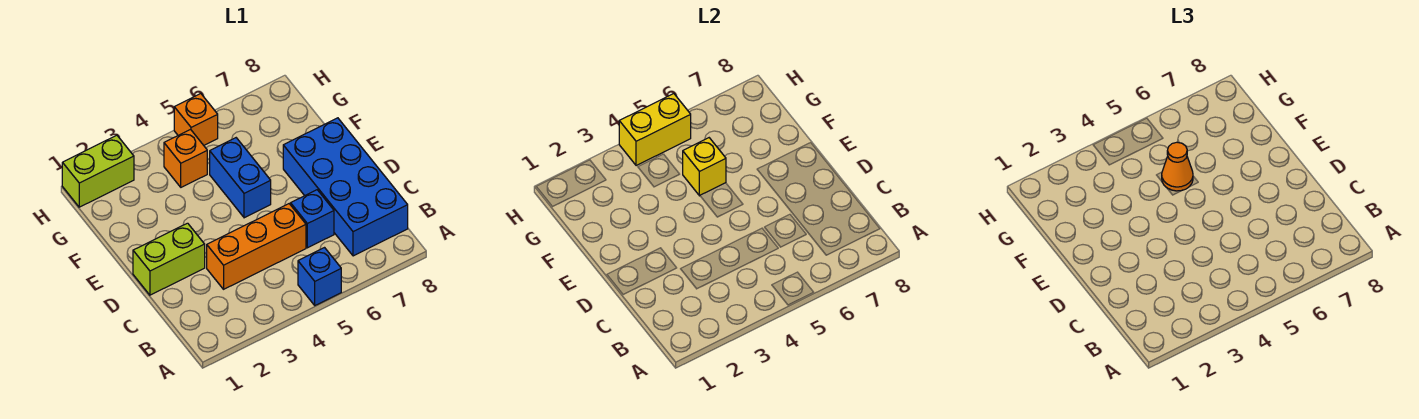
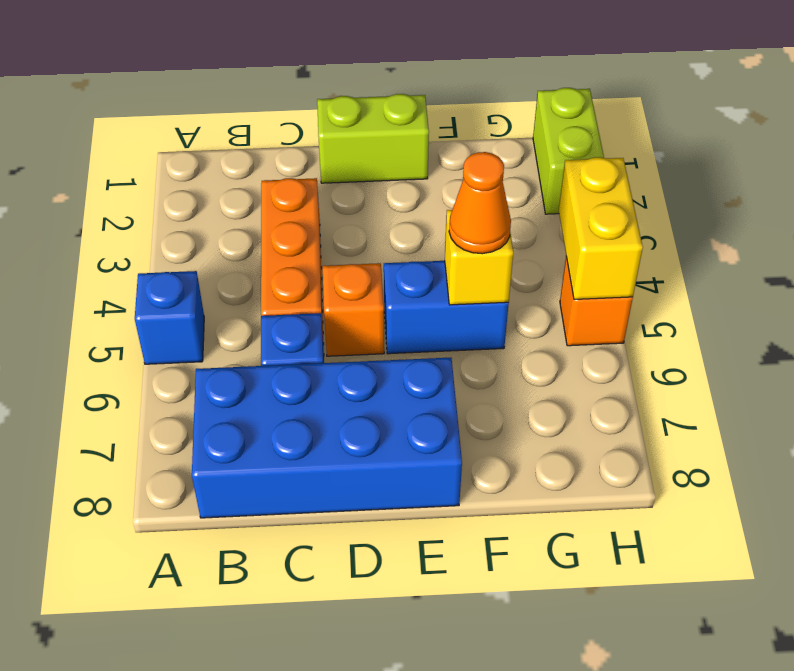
lime brick D1:D2 level 1 -> lime brick D1:E1 level 1
orange brick G4 level 1 -> orange brick D5 level 1

